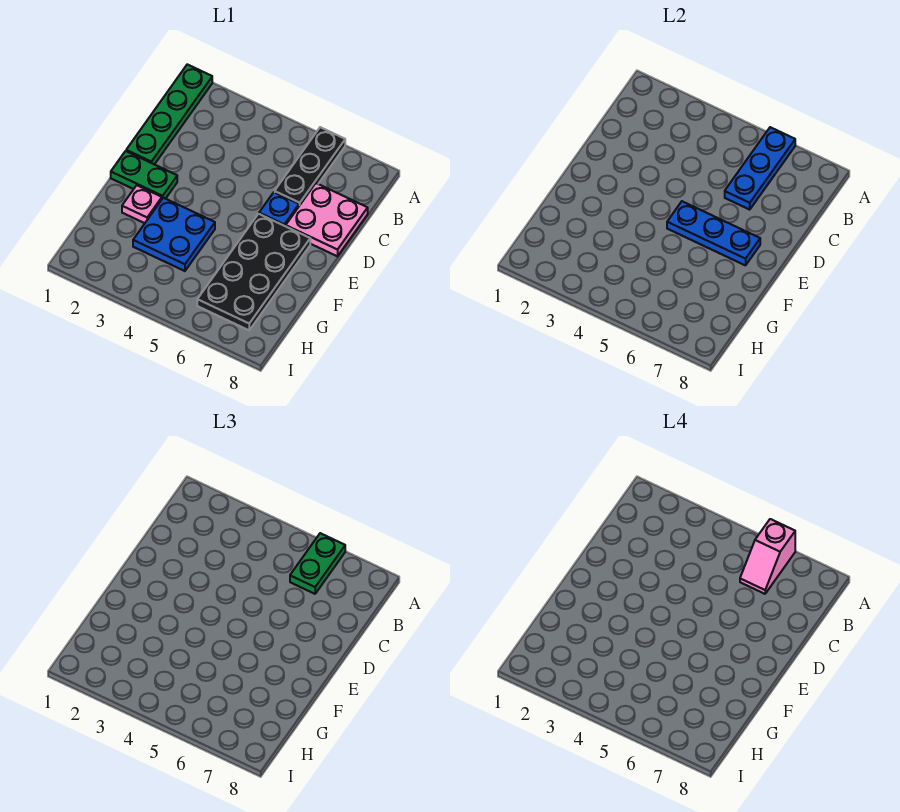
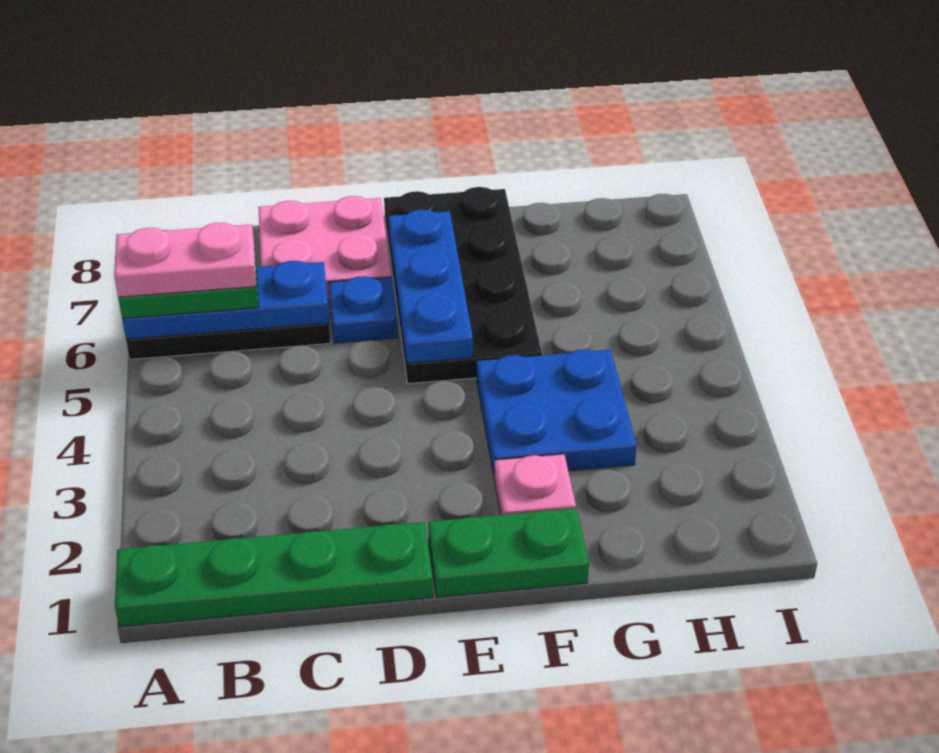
pink slope A6:B6 level 4 top A -> pink plate A6:B6 level 4
green plate E1:E2 level 1 -> green plate E1:F1 level 1
black plate E6:H7 level 1 -> black plate E5:F8 level 1

